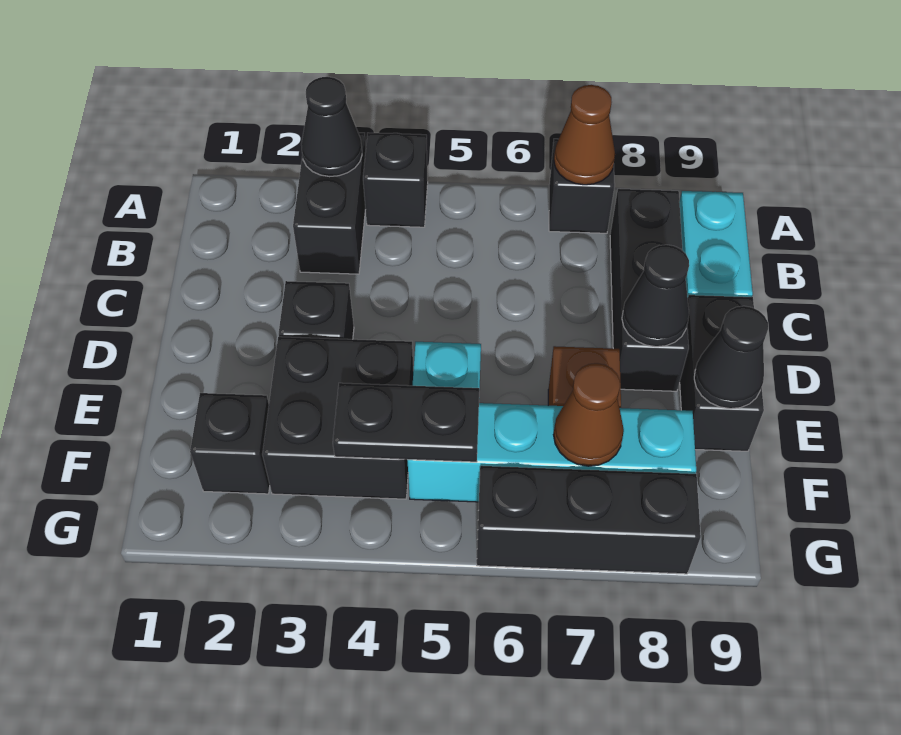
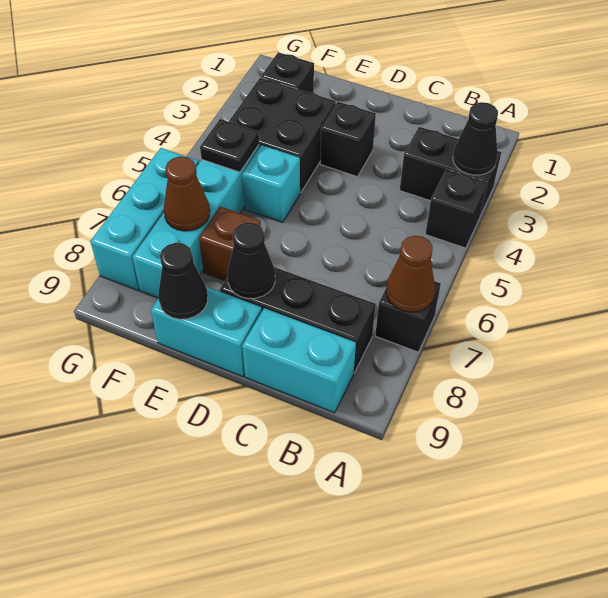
black brick D9:E9 level 1 -> cyan brick D9:E9 level 1
black plate F4:F5 level 2 -> black plate F5 level 2
black brick G6:G8 level 1 -> cyan brick G6:G8 level 1

